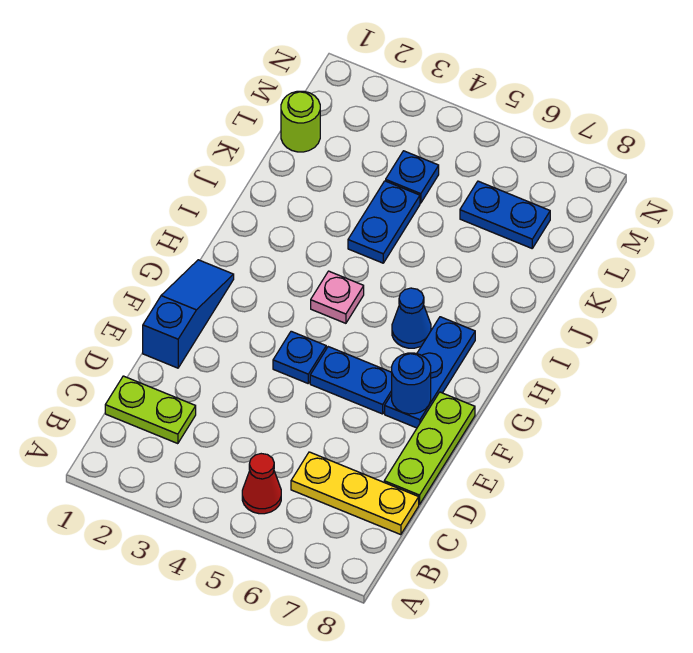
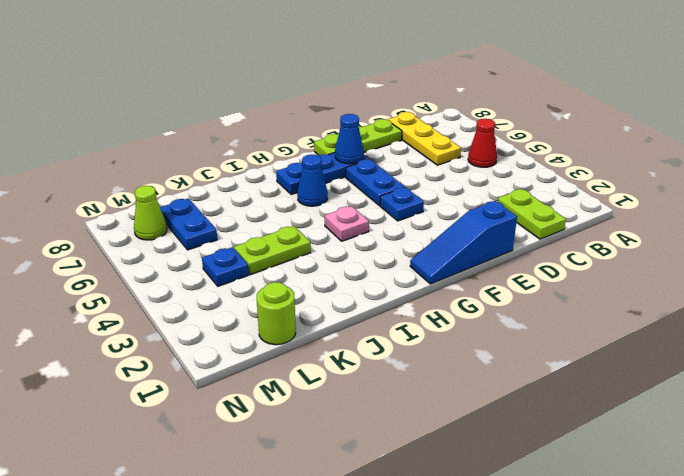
blue round brick F7 level 2 -> blue cone F7 level 2
blue plate J4:K4 level 1 -> lime plate J4:K4 level 1
none -> lime cone M7 level 1

